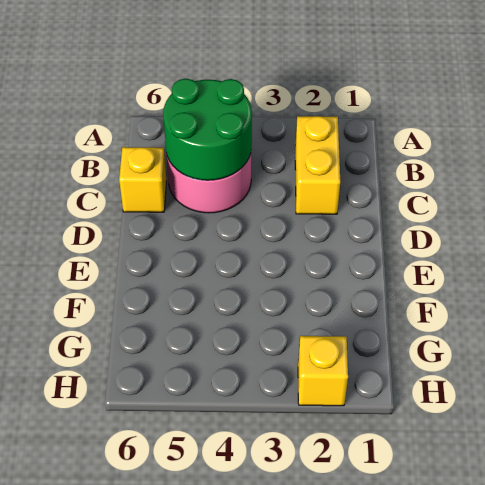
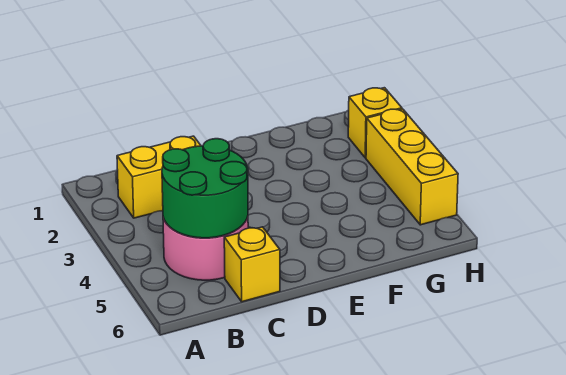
none -> yellow brick H3:H5 level 1

